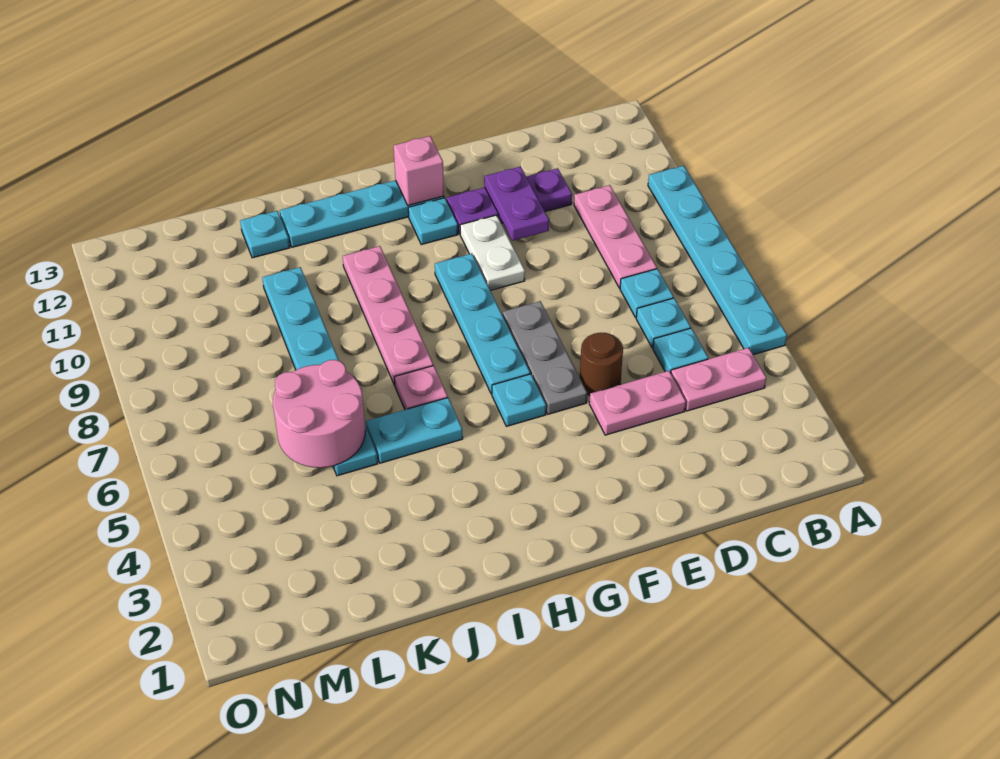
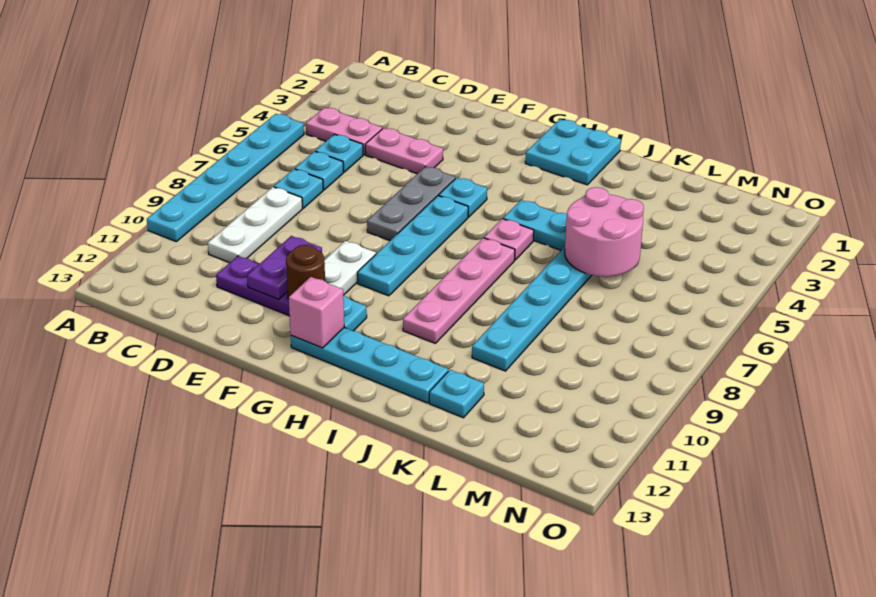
pink plate C8:C10 level 1 -> white plate C8:C10 level 1
brown round brick E5 level 1 -> brown round brick F11 level 2
none -> cyan plate H1:I2 level 1

